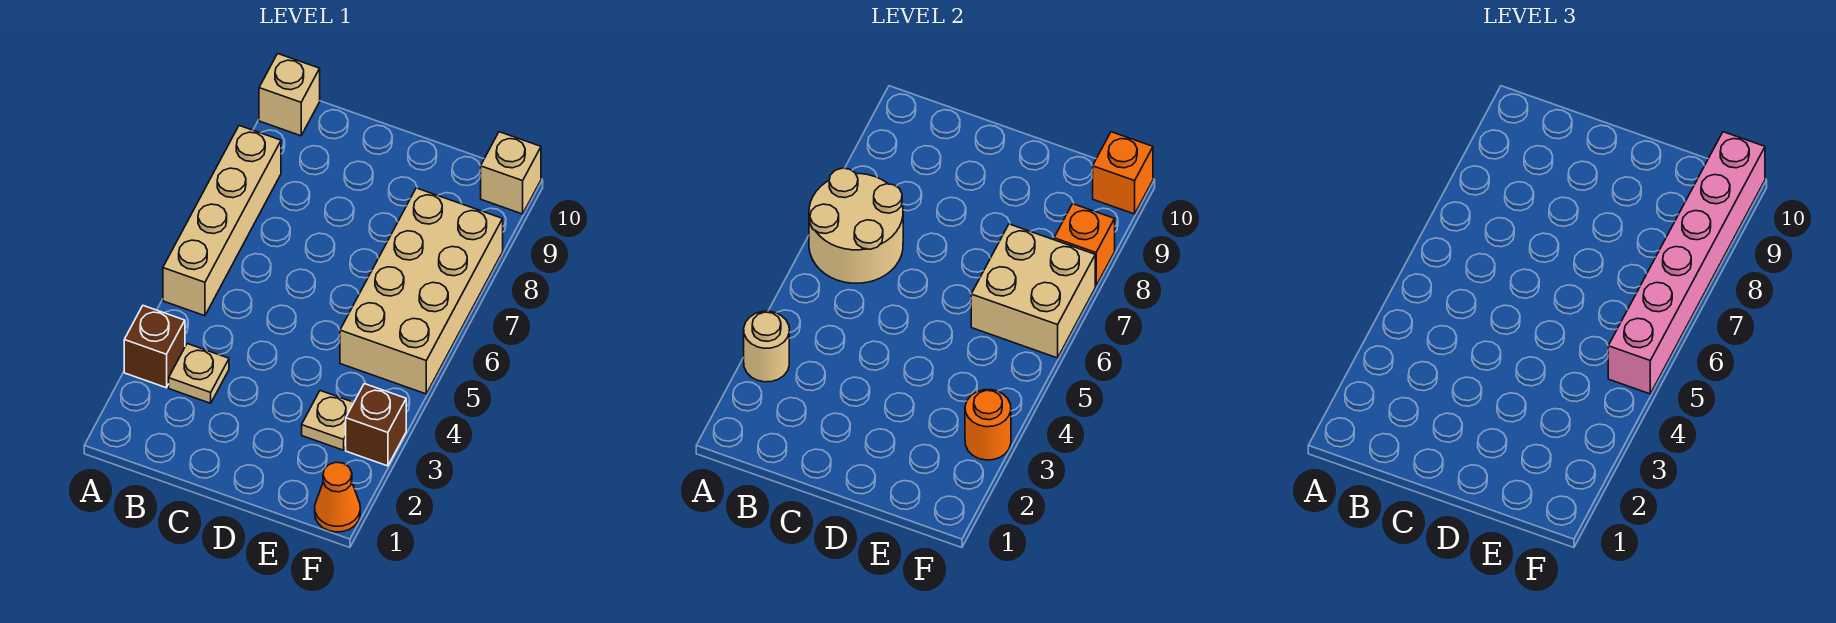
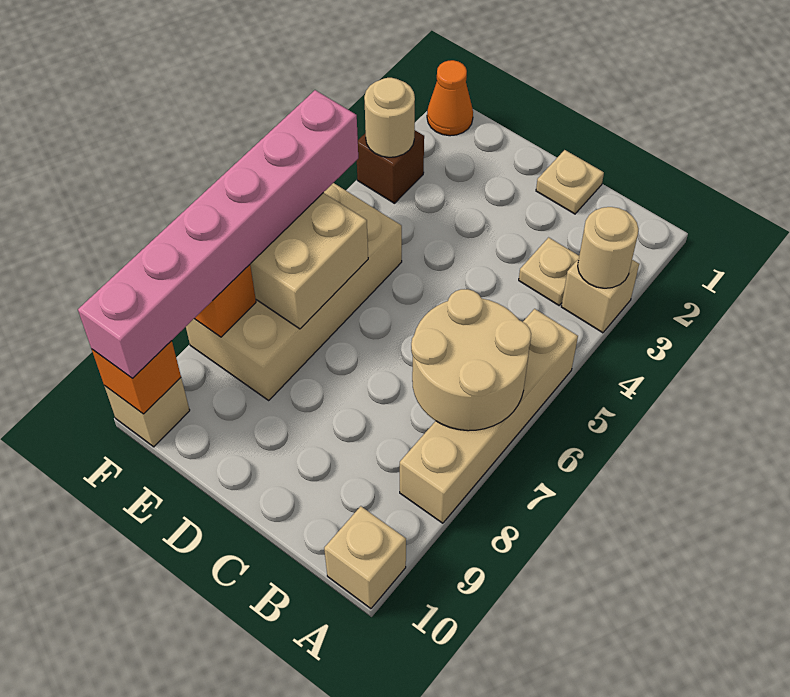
brown brick A3 level 1 -> tan brick A3 level 1
tan plate E3 level 1 -> tan plate C1 level 1
orange round brick F3 level 2 -> tan round brick F3 level 2

